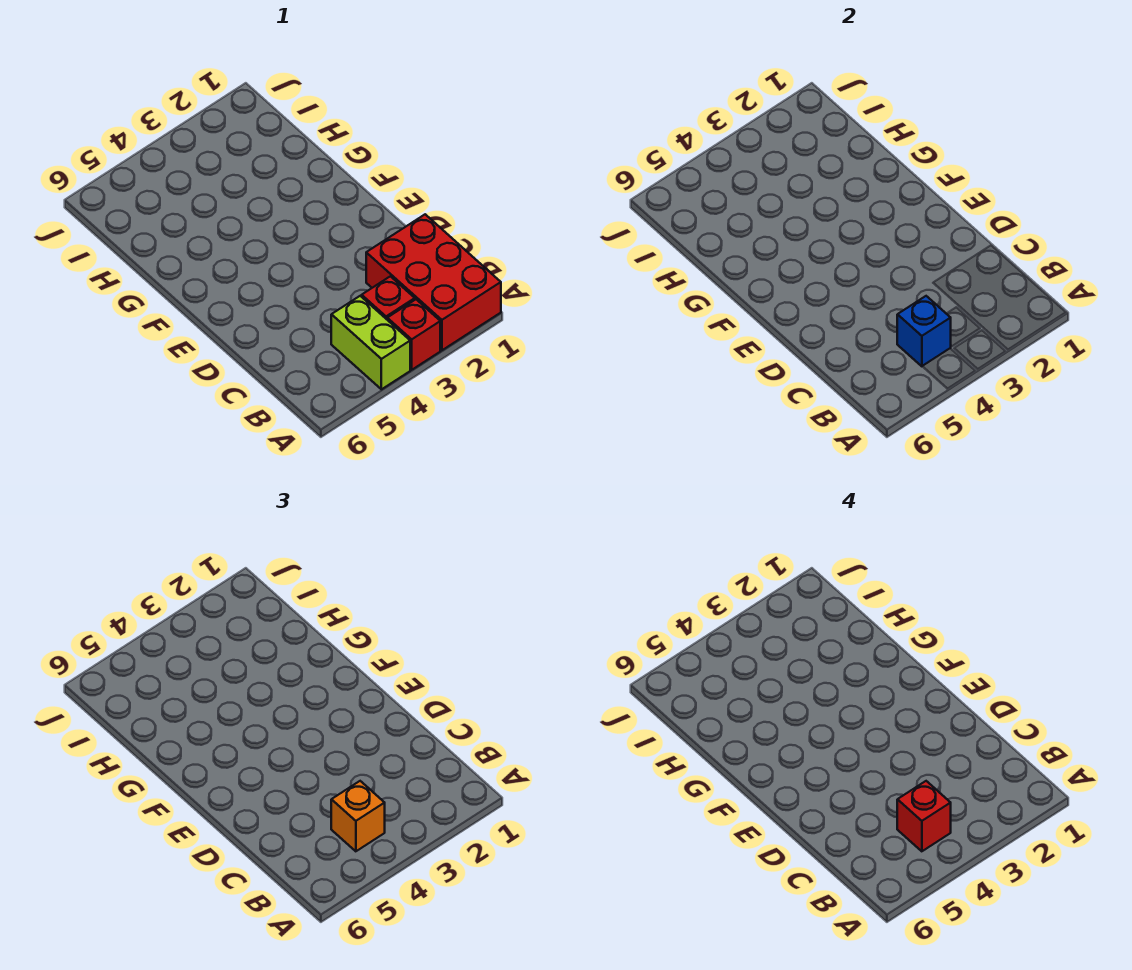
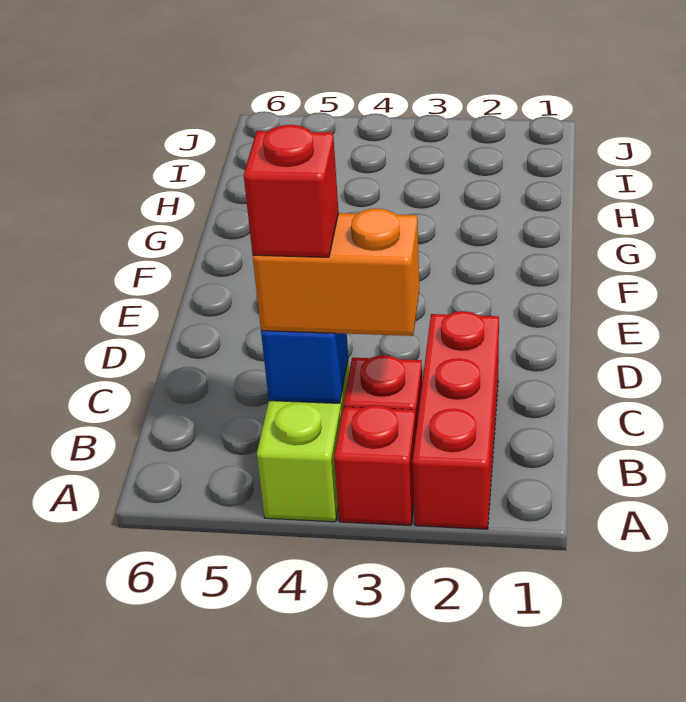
red brick A1:C2 level 1 -> red brick A2:C2 level 1
orange brick B4 level 3 -> orange brick B3:B4 level 3

